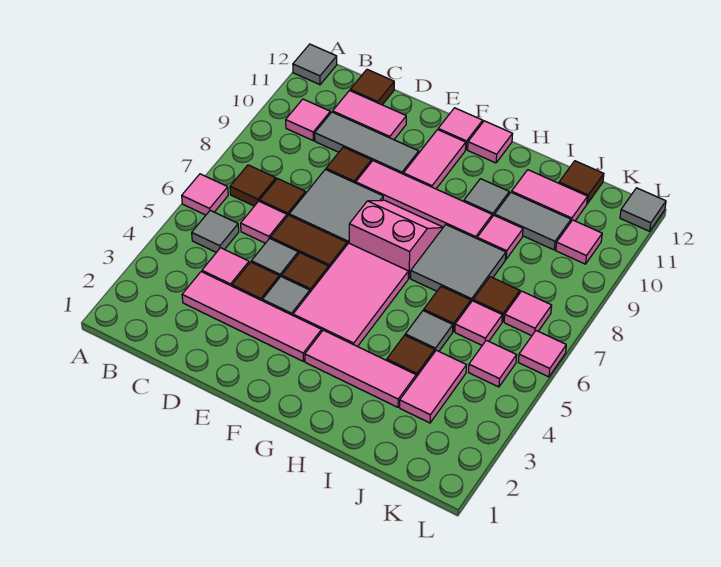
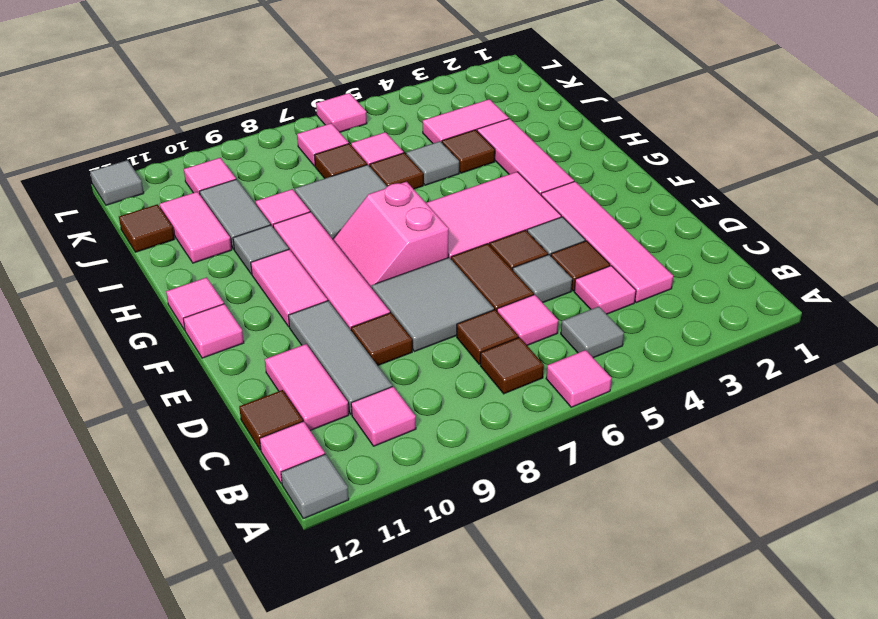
pink tile F10:F11 level 1 -> pink tile F10:G10 level 1
pink tile K5 level 1 -> pink tile B12 level 1

